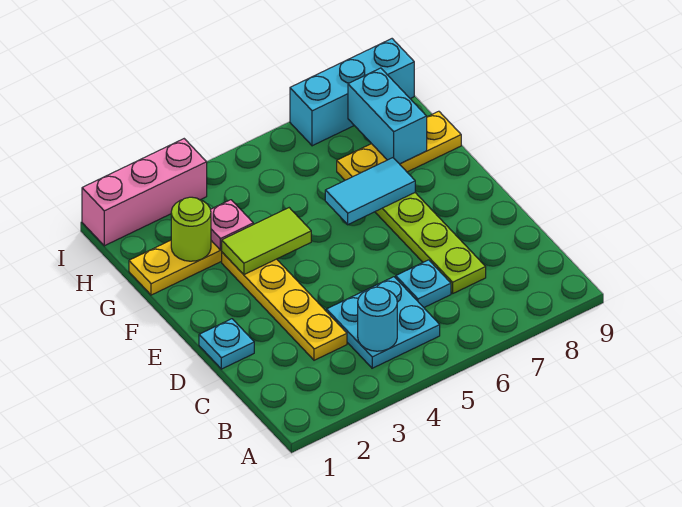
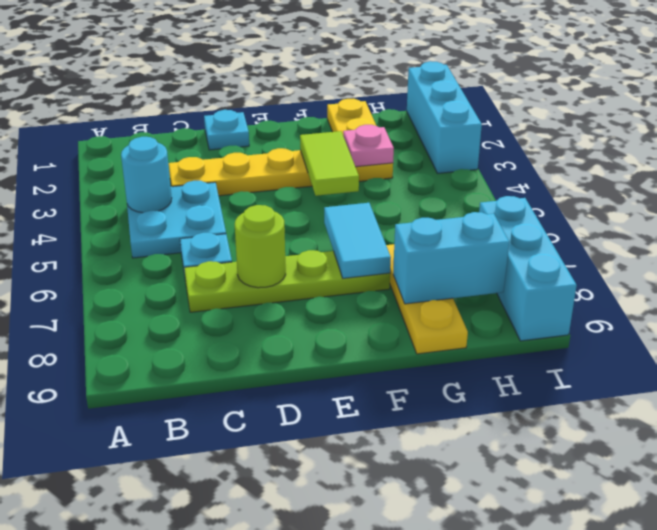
lime round brick G2 level 2 -> lime round brick D7 level 2
pink brick I1:I3 level 1 -> cyan brick I1:I3 level 1

